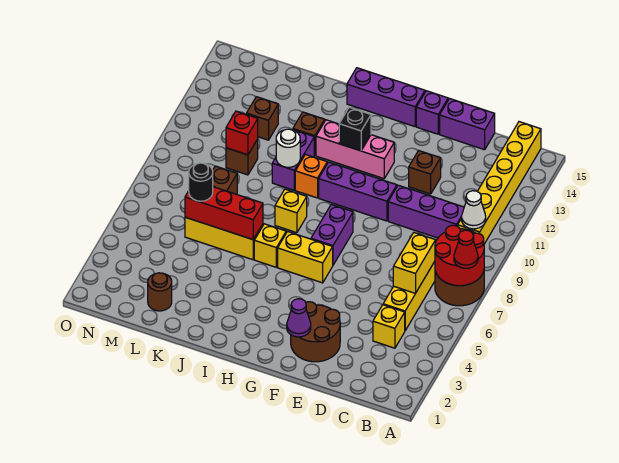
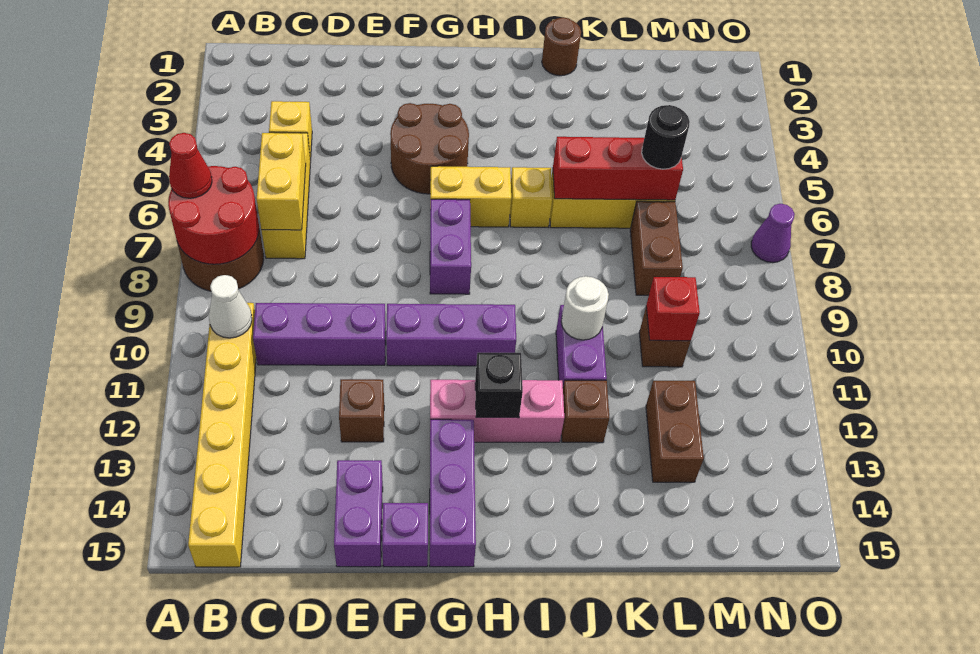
purple brick D15:E15 level 1 -> purple brick E14:E15 level 1
brown round brick E2:F3 level 1 -> brown round brick F4:G5 level 1
purple cone F2 level 2 -> purple cone O7 level 1
purple brick G15:I15 level 1 -> purple brick G13:G15 level 1
yellow brick I8 level 1 -> none
orange brick I10 level 1 -> none
brown round brick L2 level 1 -> brown round brick J1 level 1
brown brick L12 level 1 -> brown brick L12:L13 level 1

